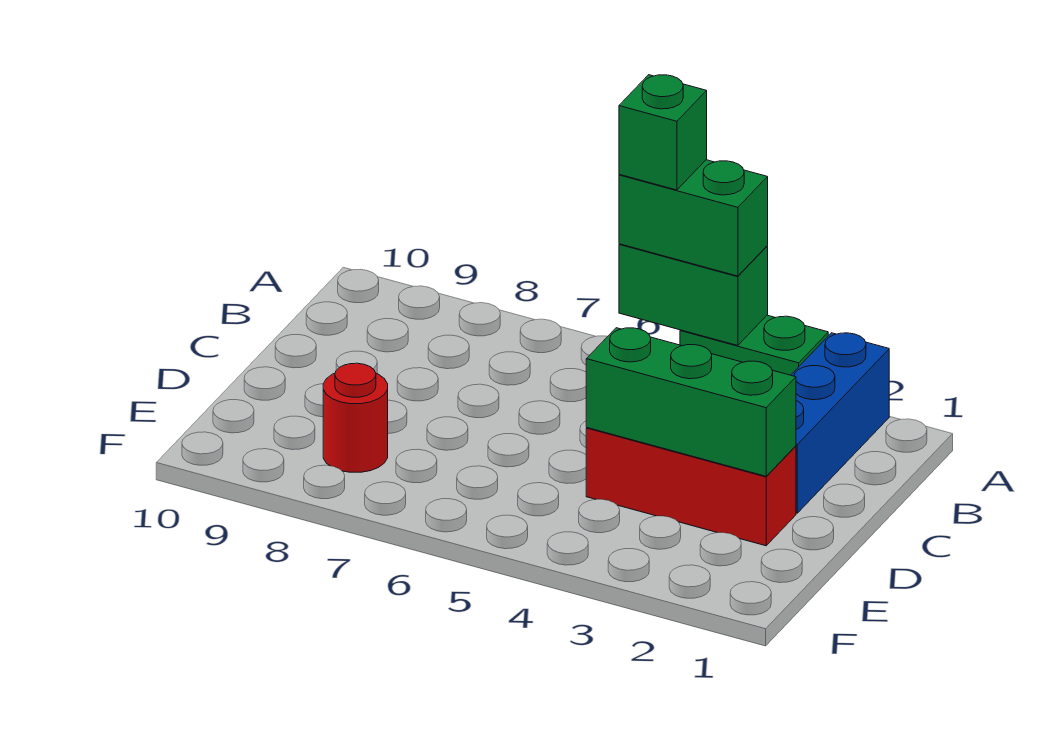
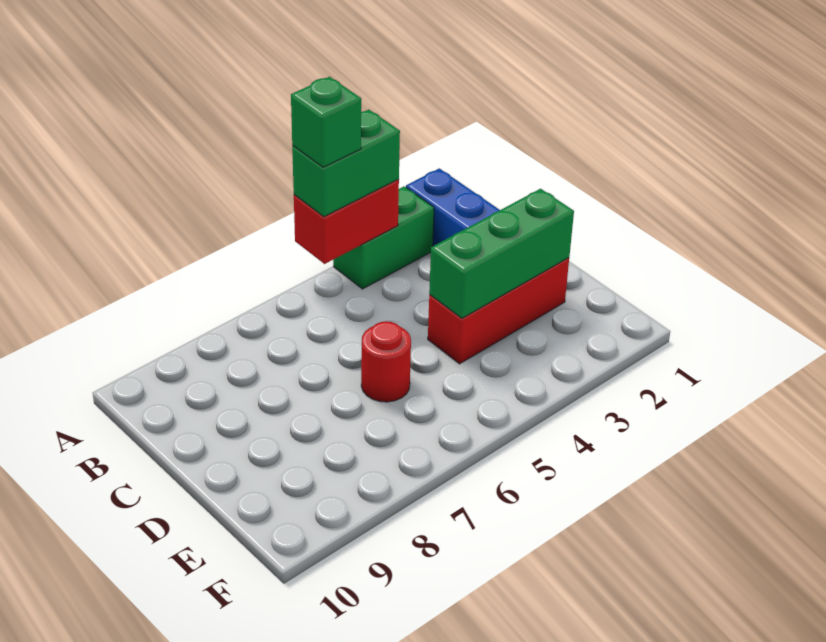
green brick A4:A5 level 2 -> red brick A4:A5 level 2
red round brick E8 level 1 -> red round brick D6 level 1

